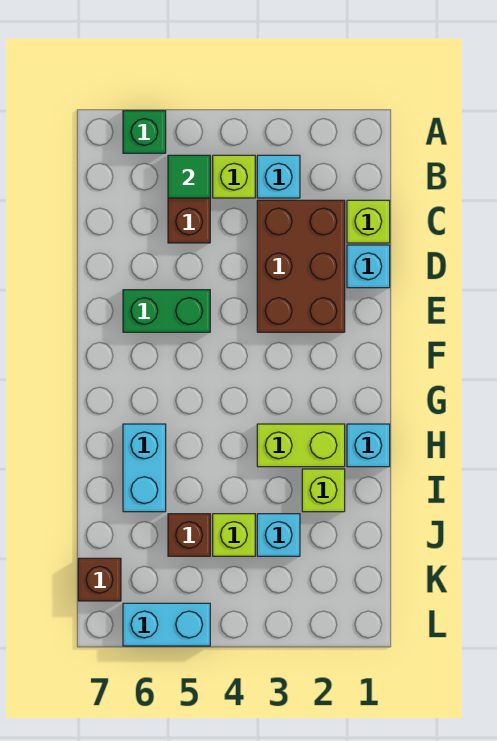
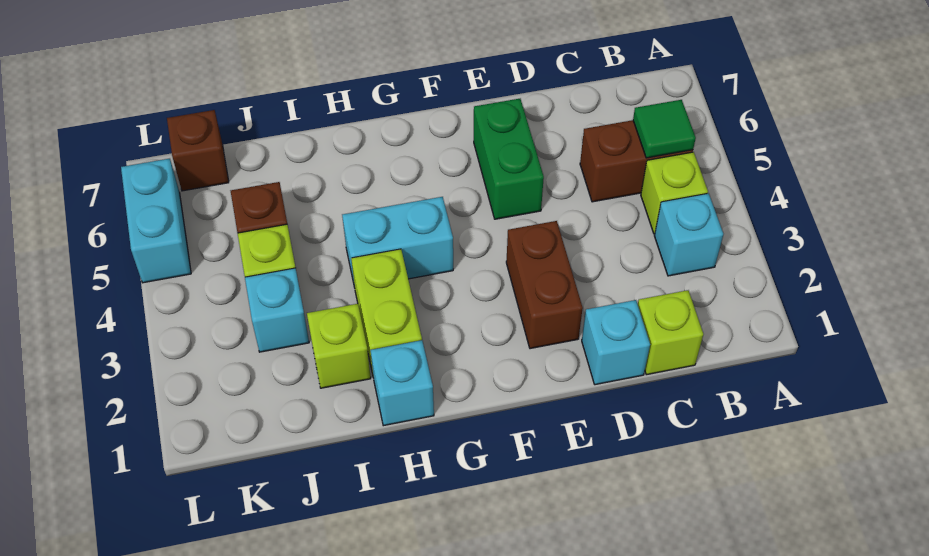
green brick A6 level 1 -> none
brown brick C2:E3 level 1 -> brown brick E2:E3 level 1
cyan brick H6:I6 level 1 -> cyan brick G4:H4 level 1

